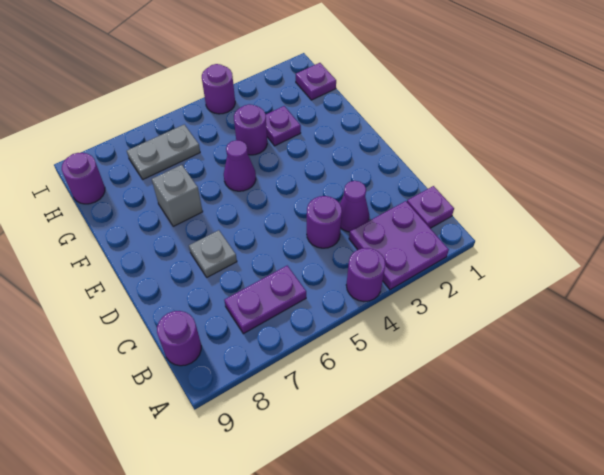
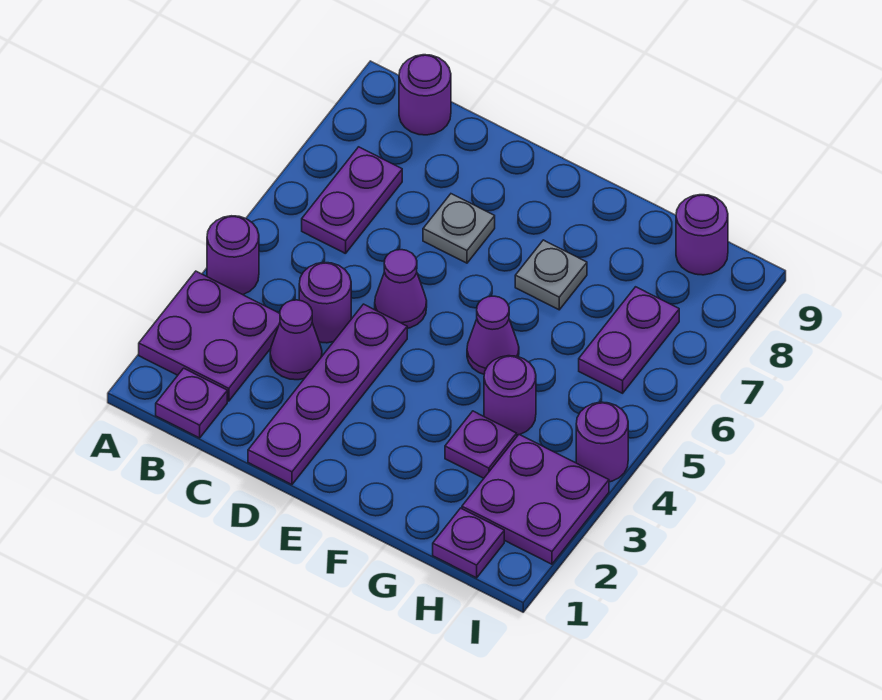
none -> purple plate D1:D4 level 1
none -> purple cone D5 level 1
grey brick F7 level 1 -> grey plate F7 level 1
none -> purple plate H2:I3 level 1
grey plate H6:H7 level 1 -> purple plate H6:H7 level 1

